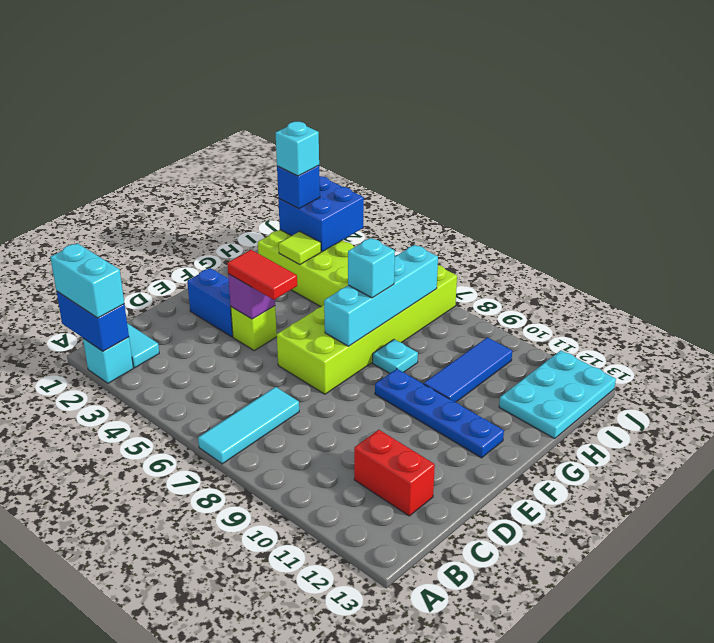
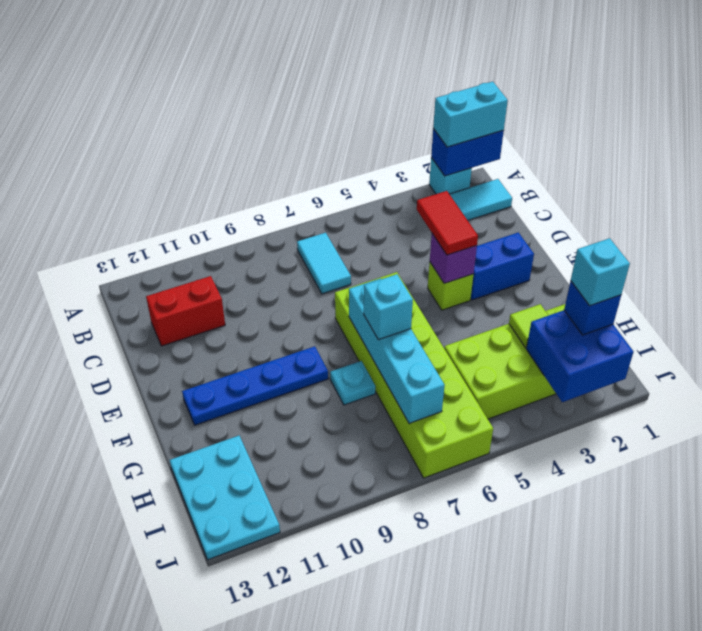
cyan tile A7:C7 level 1 -> cyan tile B7:C7 level 1
red tile E4:E5 level 3 -> red tile D4:E4 level 3
blue tile G10:I10 level 1 -> none

